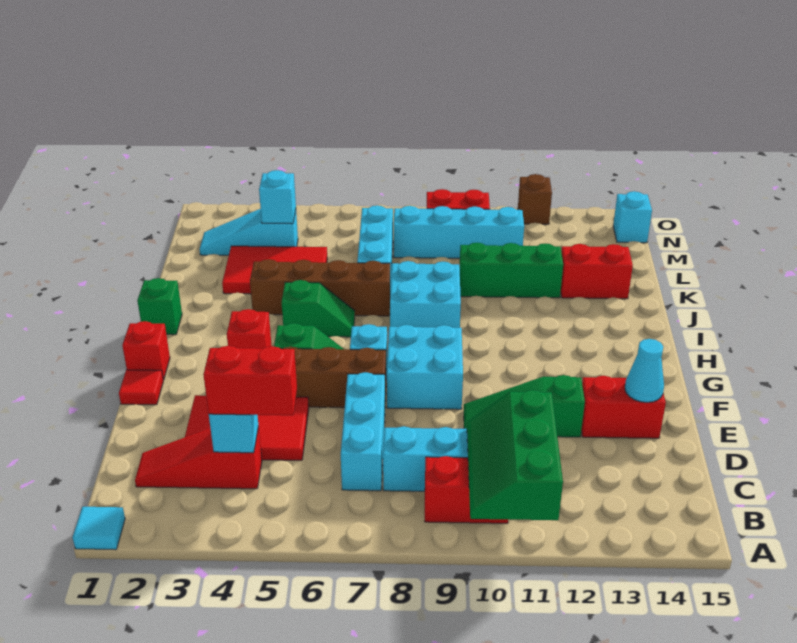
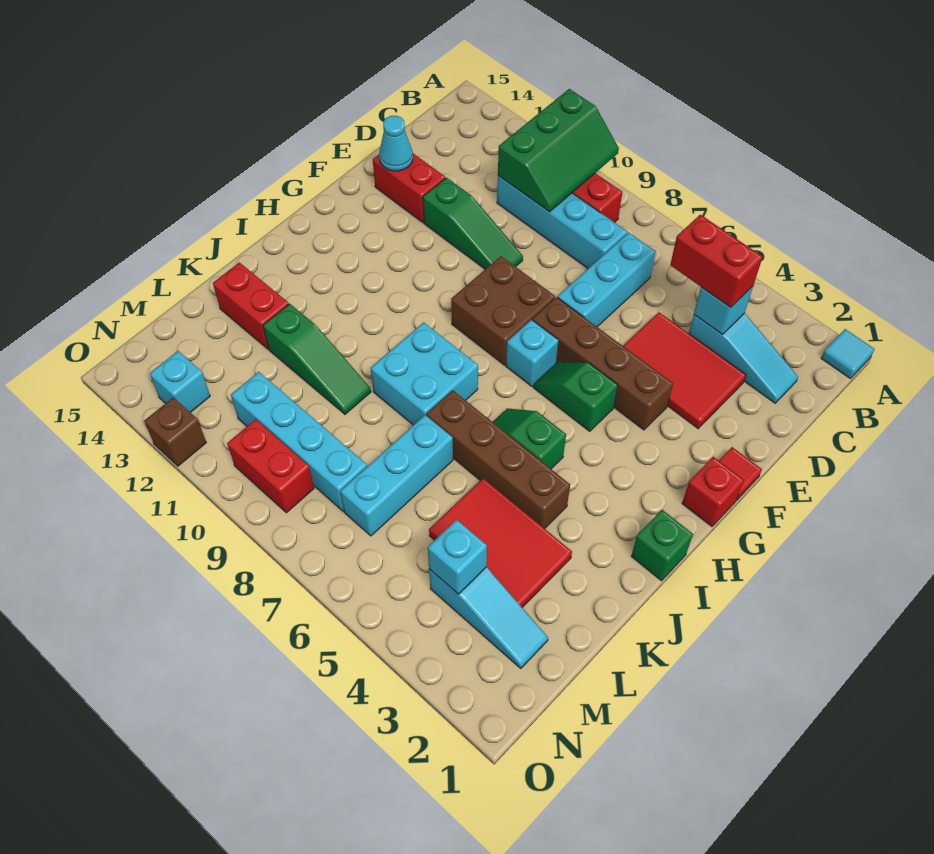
red slope C2:C4 level 1 top 4 -> cyan slope C2:C4 level 1 top 4
red brick F4 level 2 -> none
cyan brick F8:G9 level 1 -> brown brick F8:G9 level 1
green brick K10:K12 level 1 -> green slope K10:K12 level 1 top 12
cyan brick N15 level 1 -> cyan brick N13 level 1

